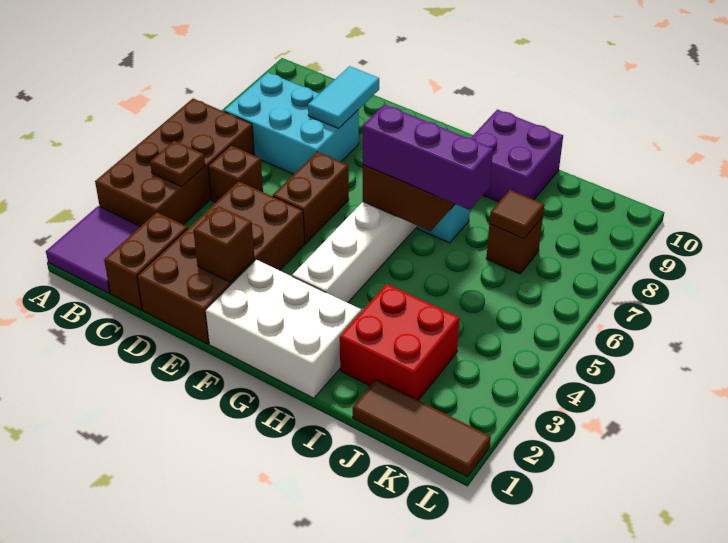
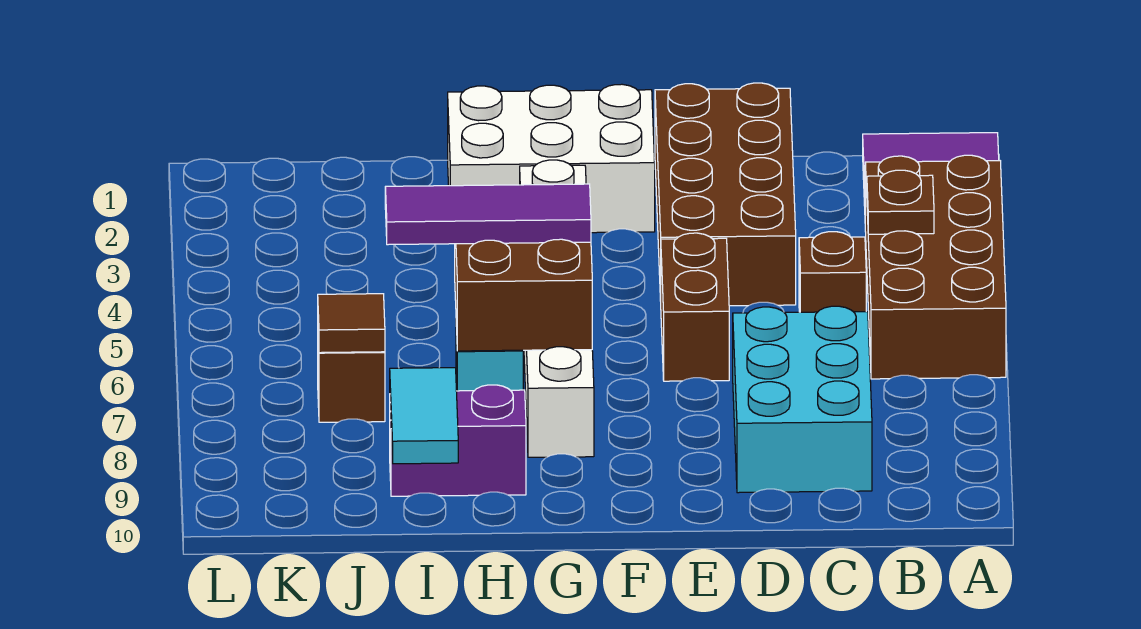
cyan brick B7:D8 level 1 -> cyan brick C7:D9 level 1
brown brick C1:C2 level 1 -> none
cyan tile D8:D9 level 2 -> cyan tile I9:I10 level 2
brown brick E2 level 2 -> none
purple brick G6:I6 level 3 -> purple tile G6:I6 level 3
purple brick H9:I10 level 1 -> purple brick H9:I9 level 1
red brick I2:J3 level 1 -> none
brown tile J1:L1 level 1 -> none

